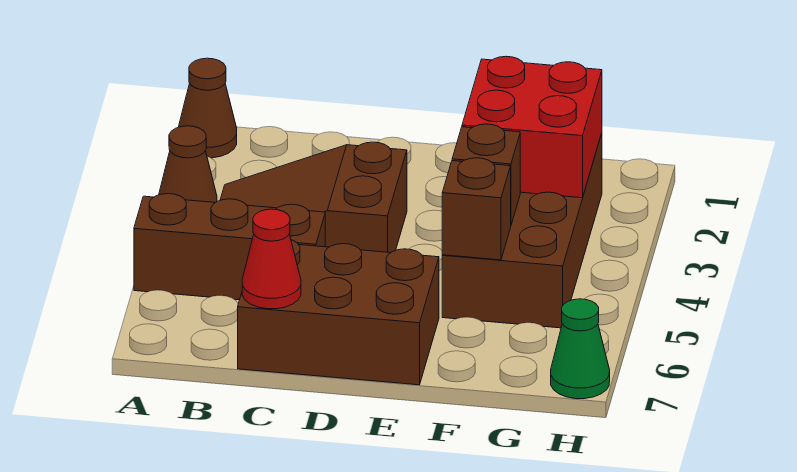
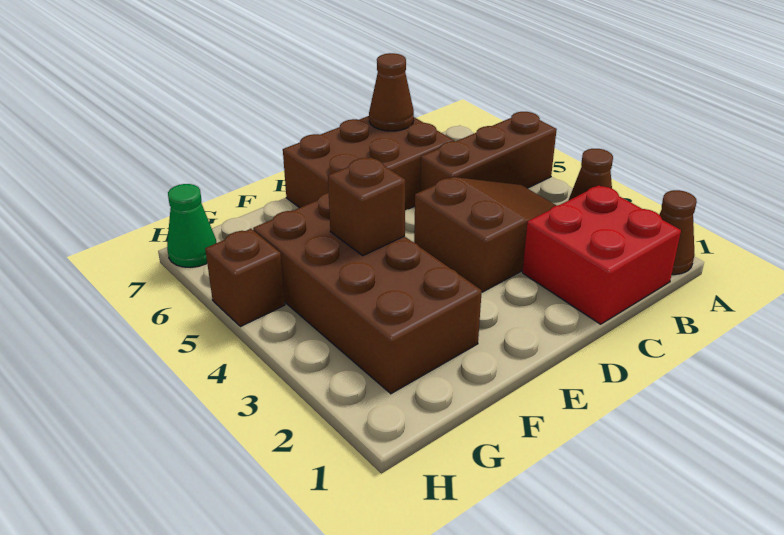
red cone C7 level 2 -> brown cone C7 level 2
red brick F2:G3 level 2 -> red brick B1:C2 level 1
brown brick F5 level 2 -> brown brick H5 level 1

